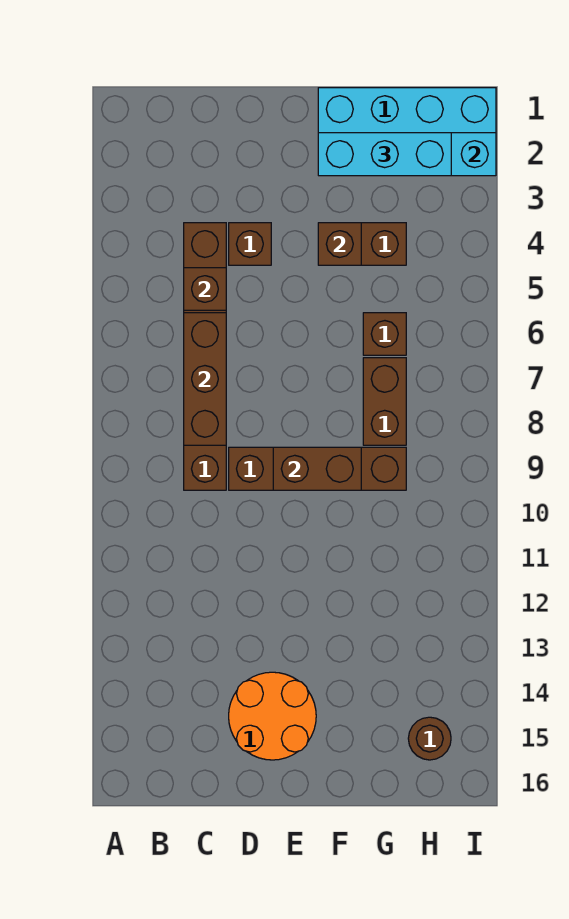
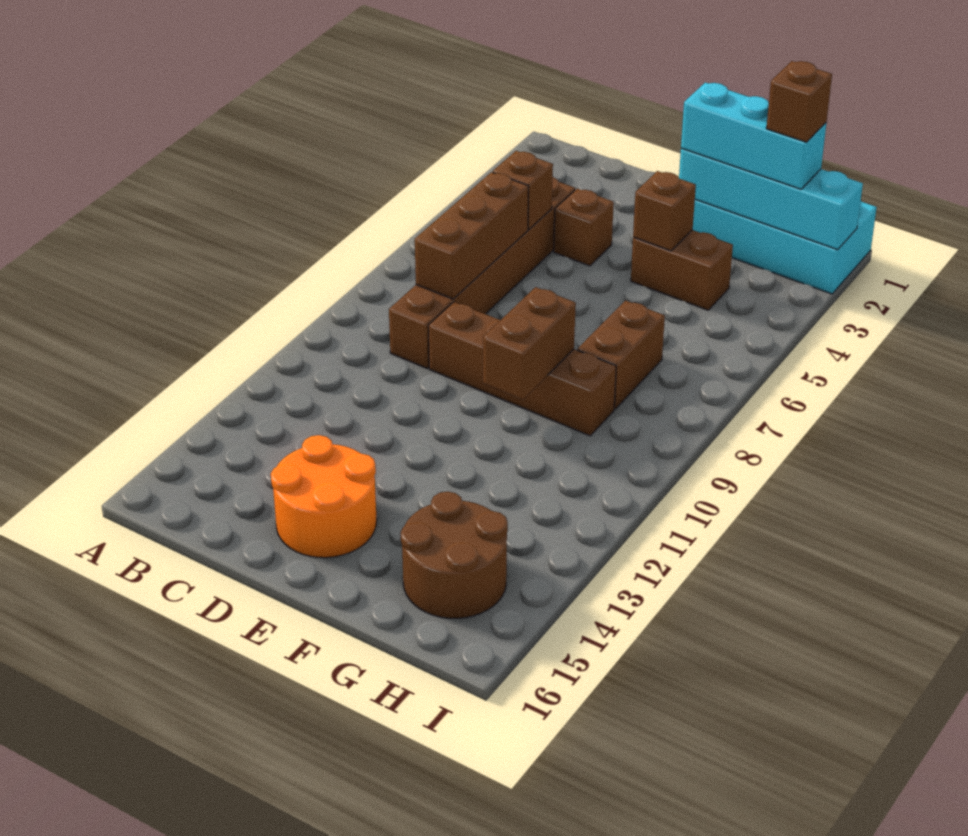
brown brick E9:F9 level 2 -> brown brick F9:F10 level 2
brown brick G6 level 1 -> brown brick H2 level 4
brown round brick H15 level 1 -> brown round brick G14:H15 level 1

